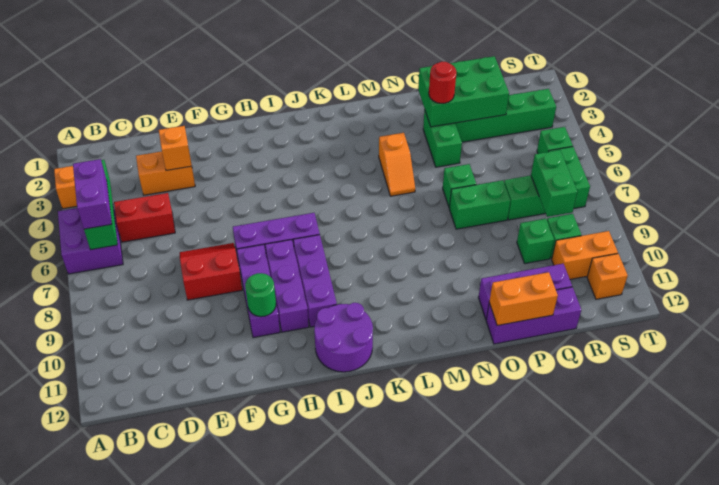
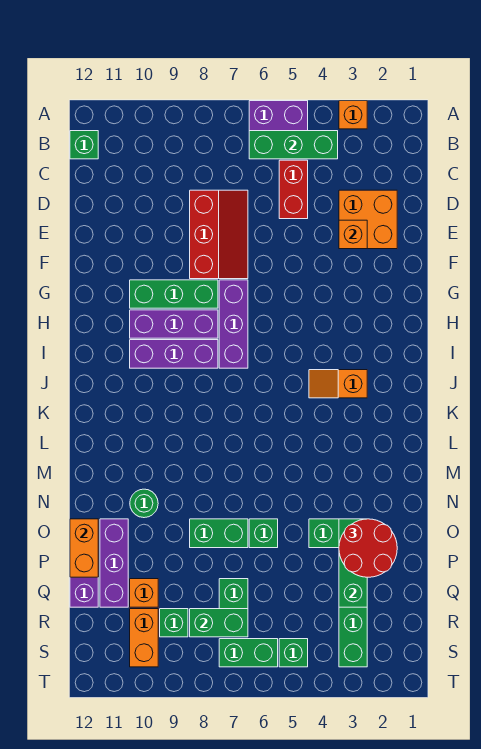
purple brick B5:B6 level 3 -> none
orange brick D3:E3 level 1 -> orange brick D2:E3 level 1
red slope E7:F8 level 1 top 8 -> red slope D7:F8 level 1 top 8
purple brick G8:G10 level 1 -> green brick G8:G10 level 1
green round brick G10 level 2 -> green round brick N10 level 1
purple round brick I11:J12 level 1 -> none
orange slope M4:M5 level 1 top 4 -> orange slope J3:J4 level 1 top 3
green brick O2:Q3 level 2 -> green brick O3:Q3 level 2
red round brick O3 level 3 -> red round brick O2:P3 level 3
green brick O7:P7 level 1 -> green brick O7:O8 level 1
green brick Q9 level 1 -> green brick B12 level 1
orange brick S11 level 1 -> orange brick Q10 level 1

